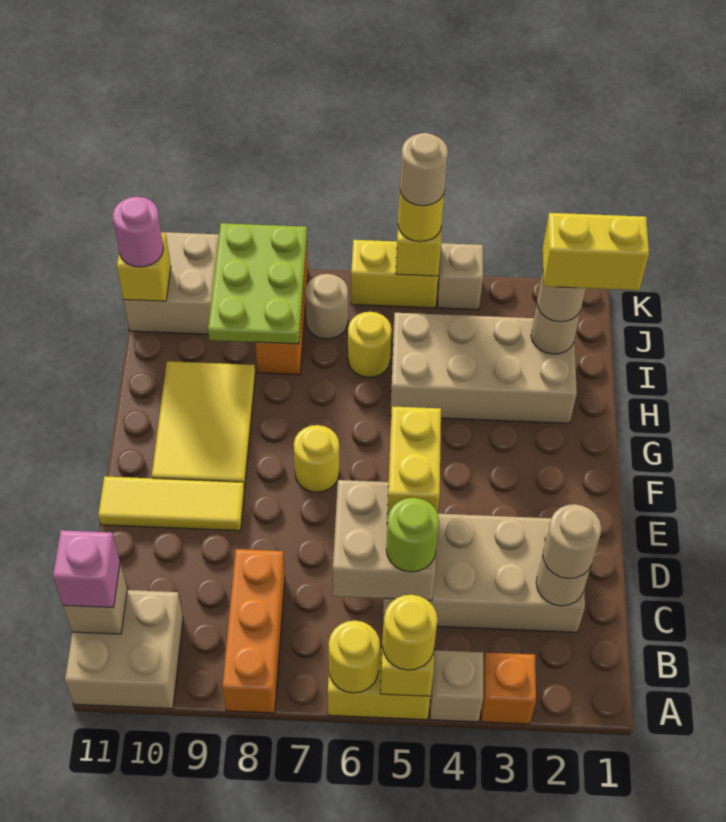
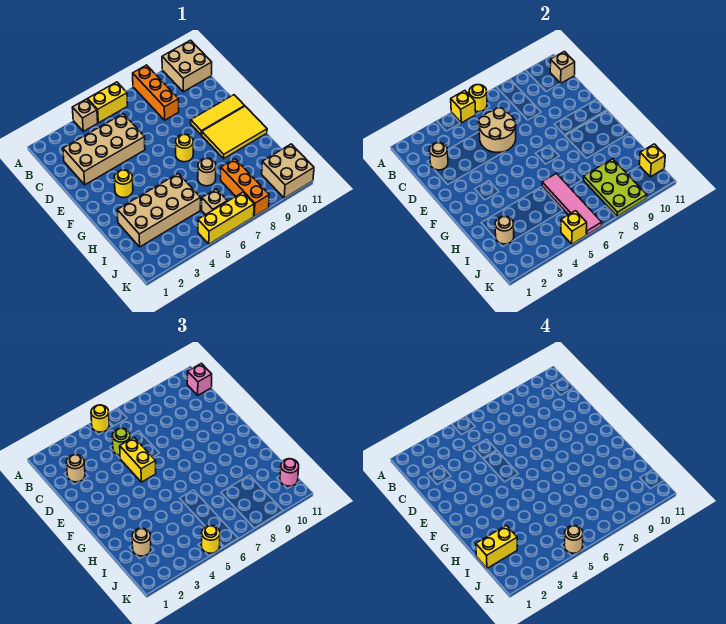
orange brick A3 level 1 -> none
tan brick C5:D6 level 2 -> tan round brick C5:D6 level 2
yellow tile F9:H10 level 1 -> yellow tile F9:G11 level 1
none -> pink tile H6:K6 level 2
yellow round brick I6 level 1 -> yellow round brick F3 level 1
tan round brick J7 level 1 -> tan round brick H7 level 1
tan brick K4 level 1 -> tan brick J6 level 1
yellow brick K5:K6 level 1 -> yellow brick K5:K7 level 1

